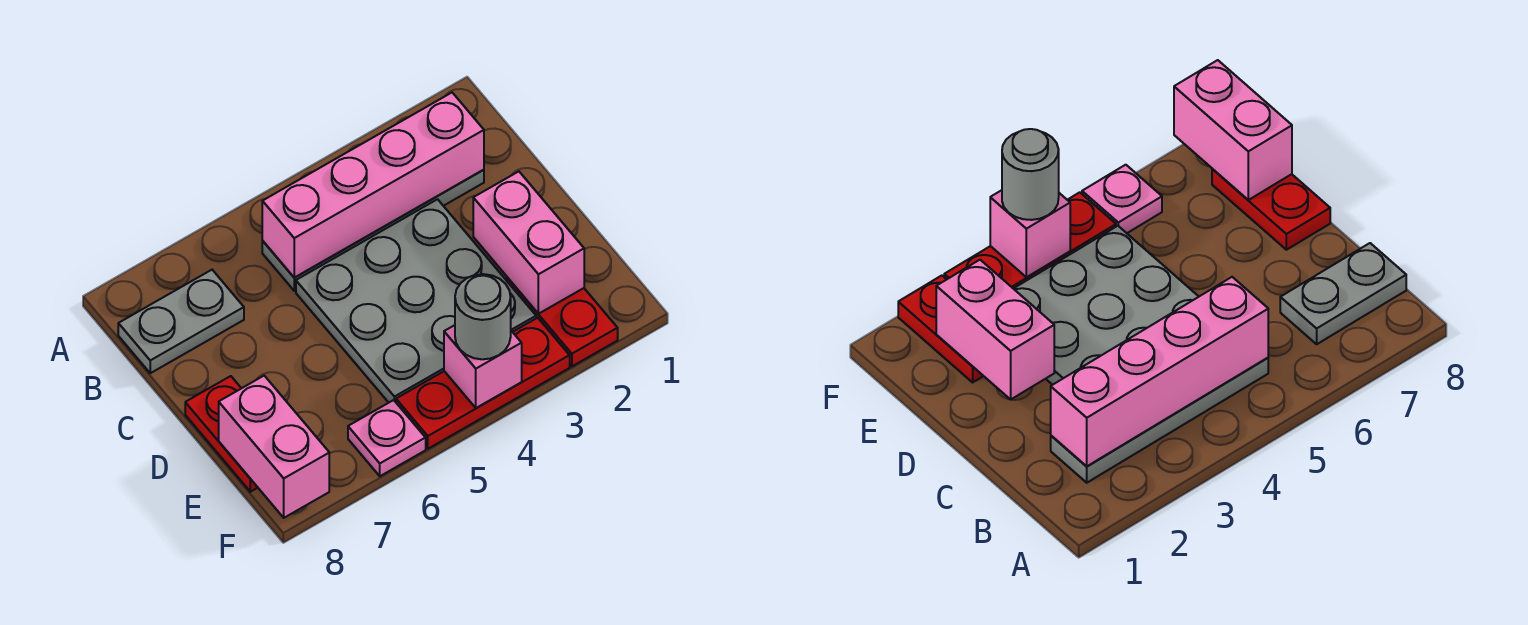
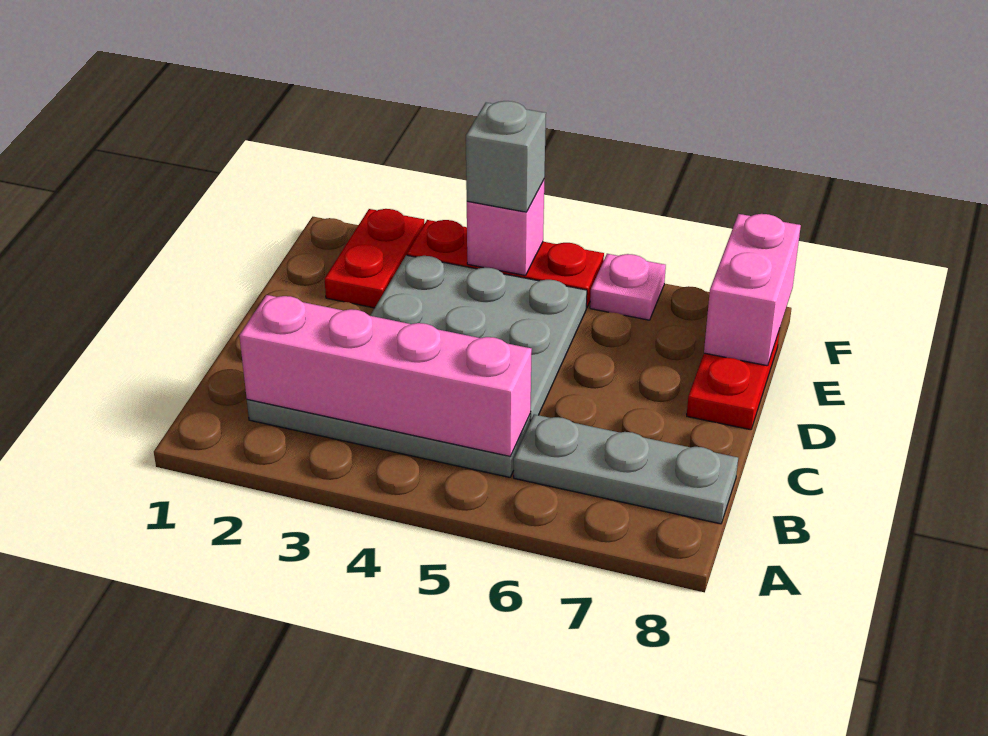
grey plate B7:B8 level 1 -> grey plate B6:B8 level 1
pink brick D2:E2 level 2 -> none
grey round brick F4 level 3 -> grey brick F4 level 3

